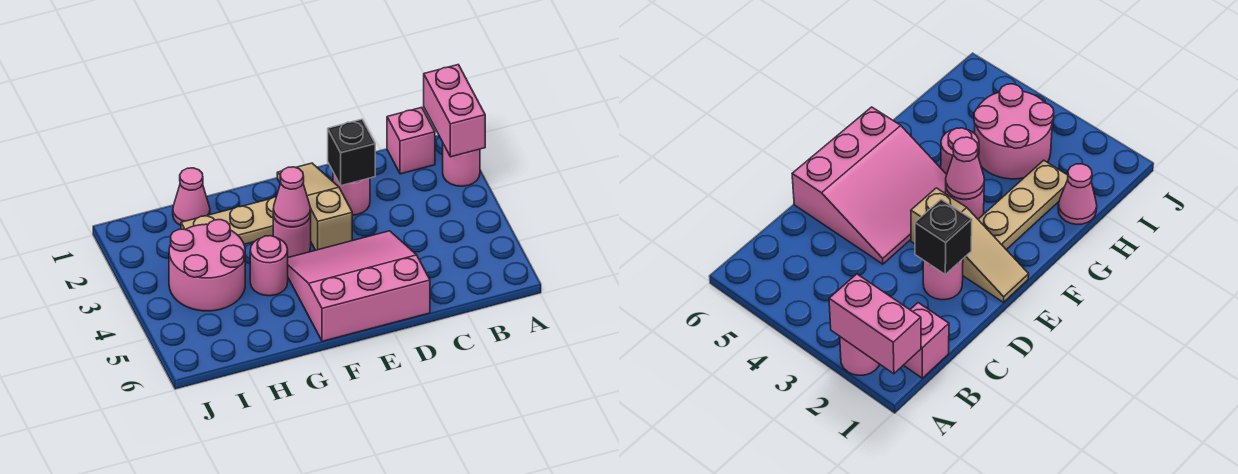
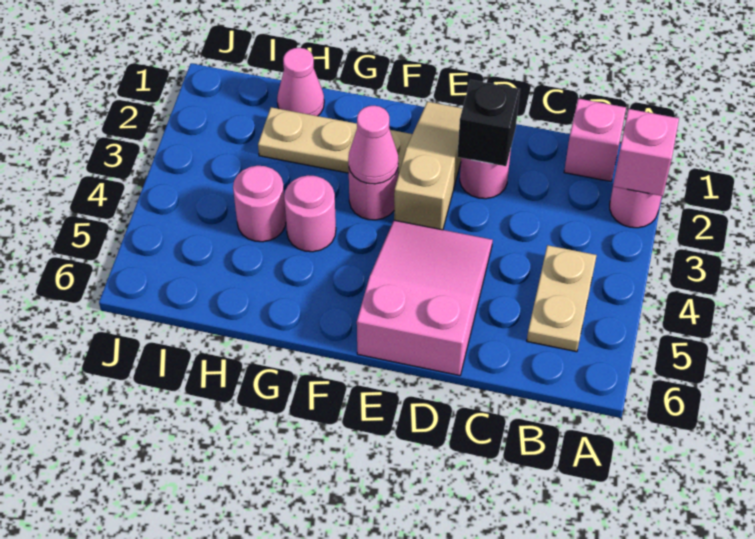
pink brick A1:A2 level 2 -> pink brick A2 level 2
none -> tan plate B4:B5 level 1
pink slope D4:F6 level 1 top 6 -> pink slope D4:E6 level 1 top 6
pink round brick H3:I4 level 1 -> pink round brick H4 level 1

